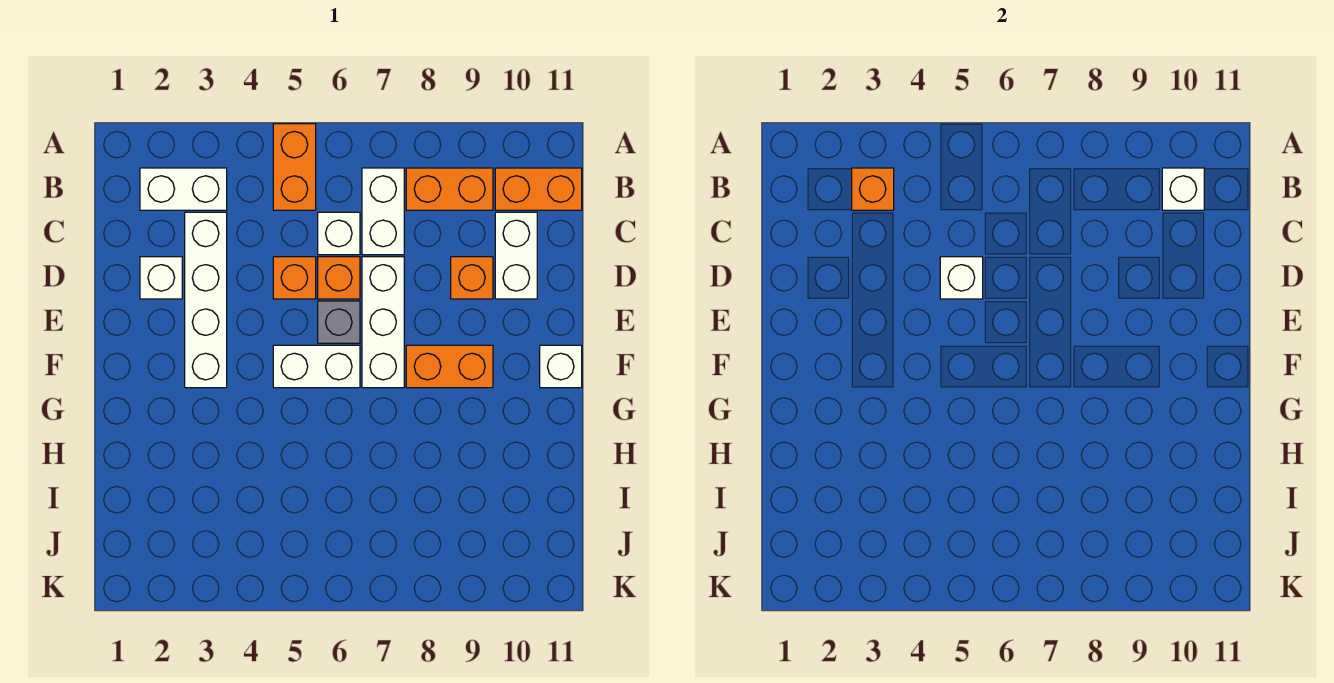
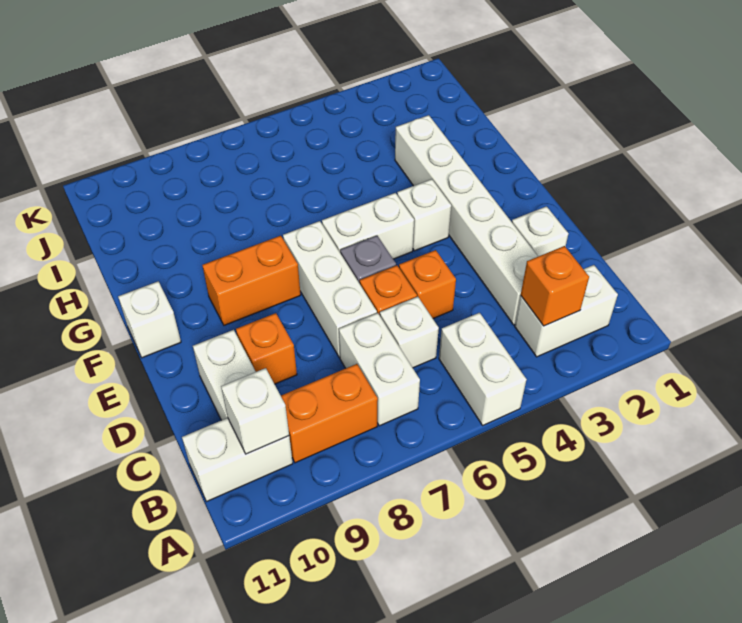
orange brick A5:B5 level 1 -> white brick A5:B5 level 1
orange brick B10:B11 level 1 -> white brick B10:B11 level 1
white brick C3:F3 level 1 -> white brick C3:H3 level 1
white brick D5 level 2 -> white brick F4 level 1

